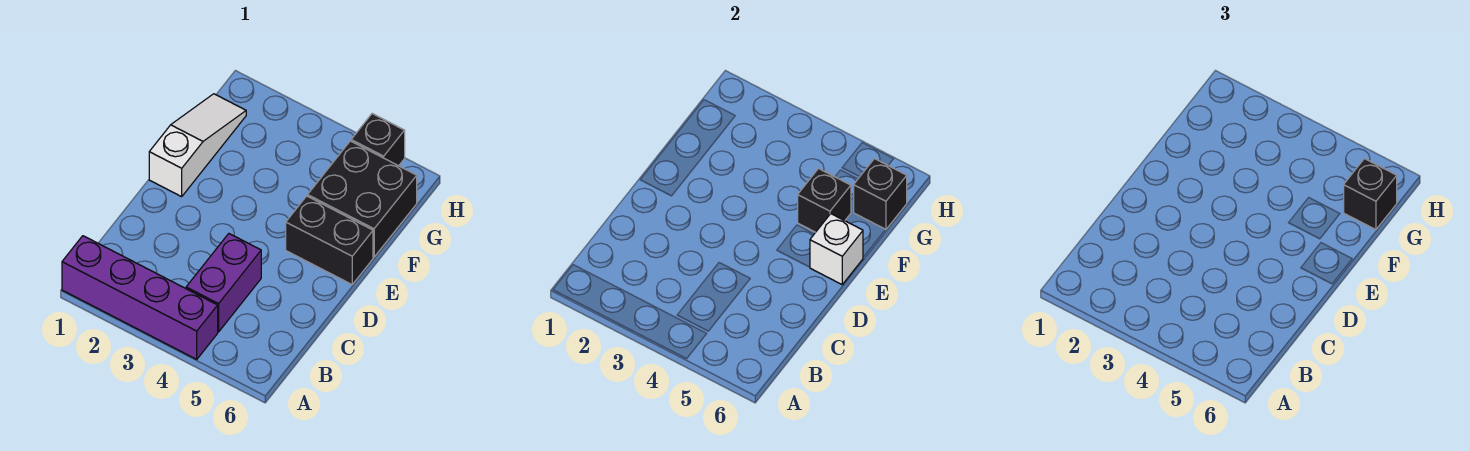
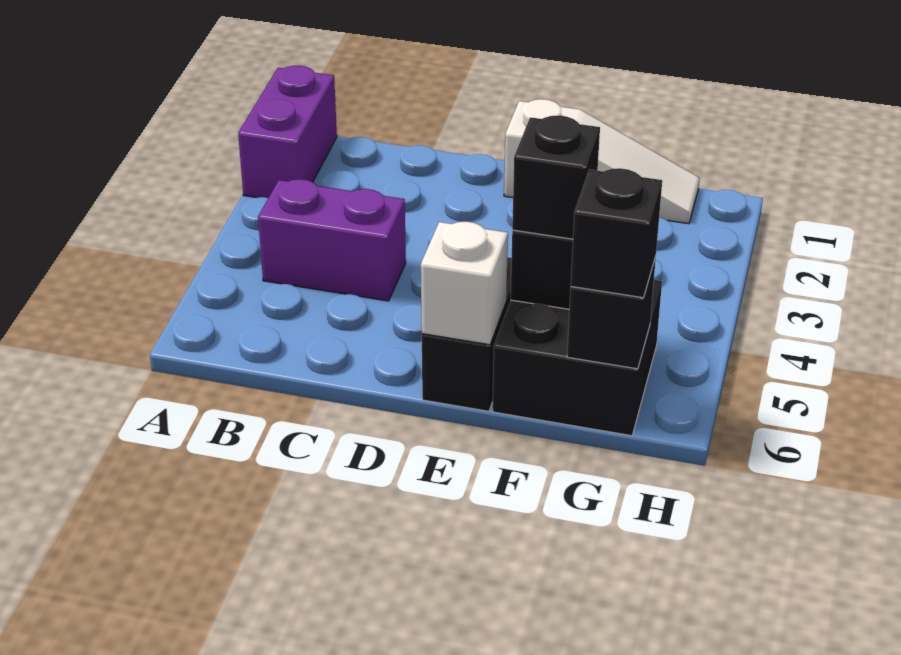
purple brick A1:A4 level 1 -> purple brick A1:A2 level 1
black brick H5 level 1 -> black brick F5 level 3

